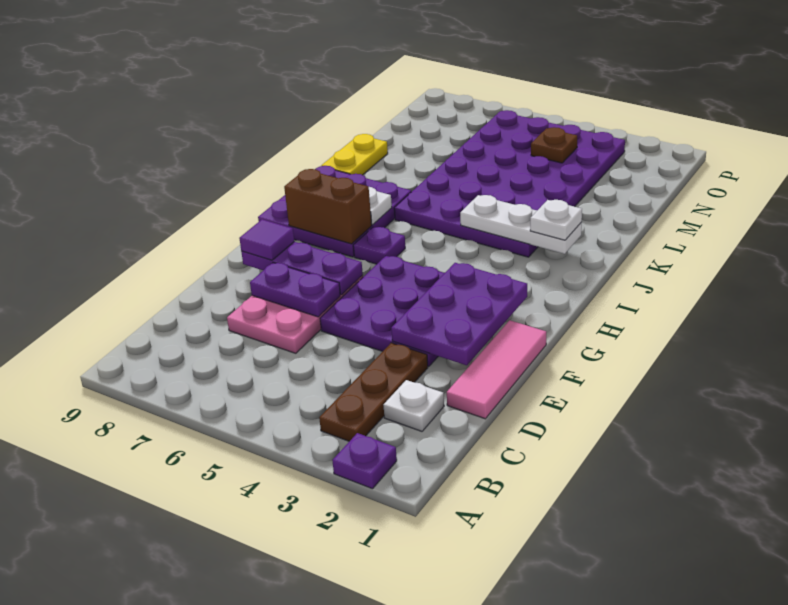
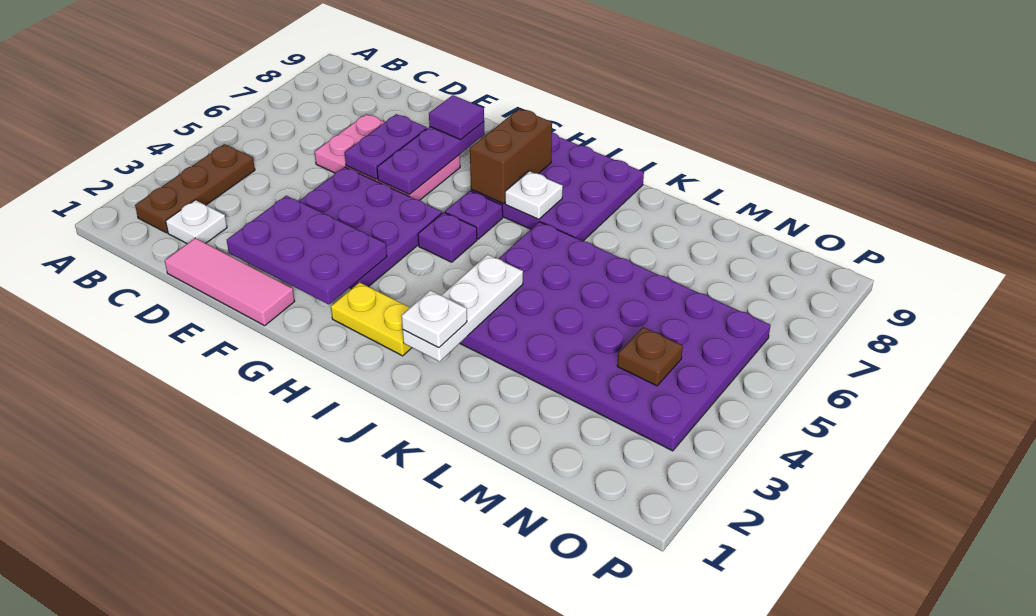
purple plate A2 level 1 -> purple plate H5 level 1
brown plate B3:D3 level 1 -> brown plate B2:B4 level 1
yellow plate K9:L9 level 1 -> yellow plate H2:I2 level 1

